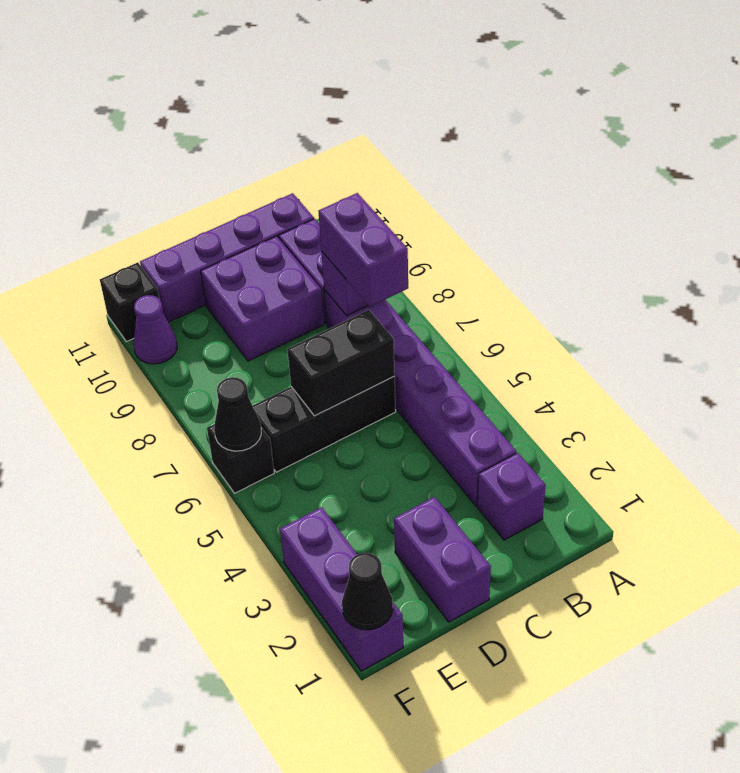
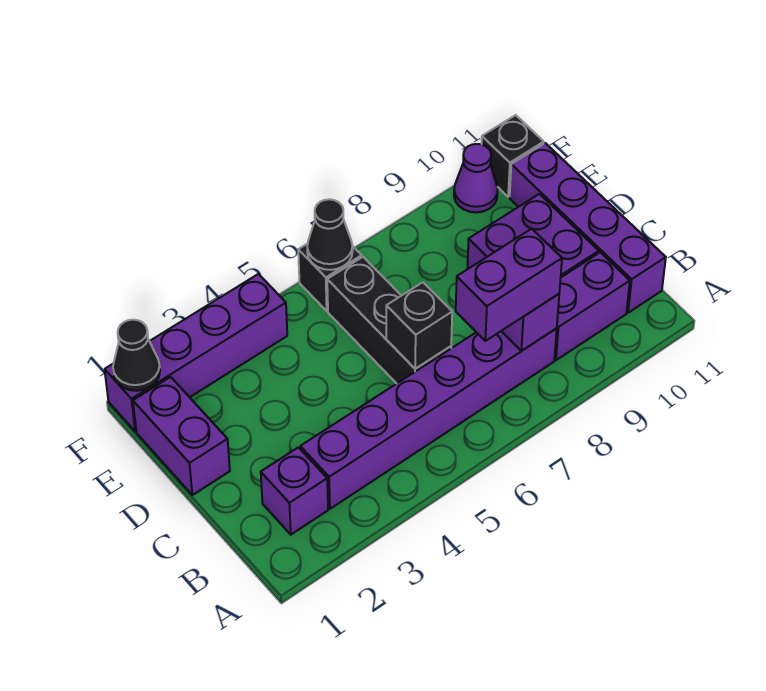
black brick C6:D6 level 2 -> black brick C6 level 2
purple brick D1:D2 level 1 -> purple brick D1:E1 level 1
purple brick F1:F3 level 1 -> purple brick F1:F4 level 1

